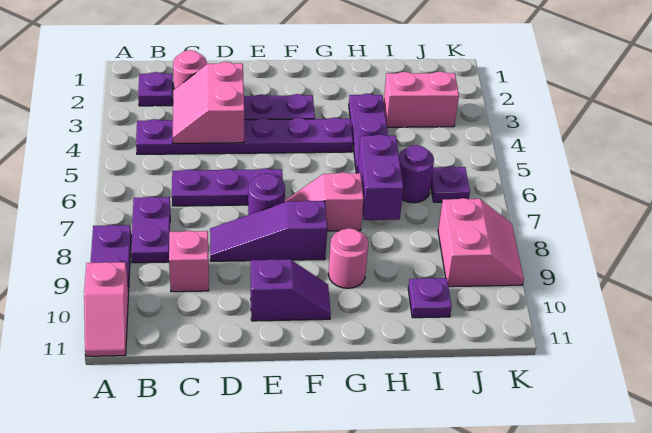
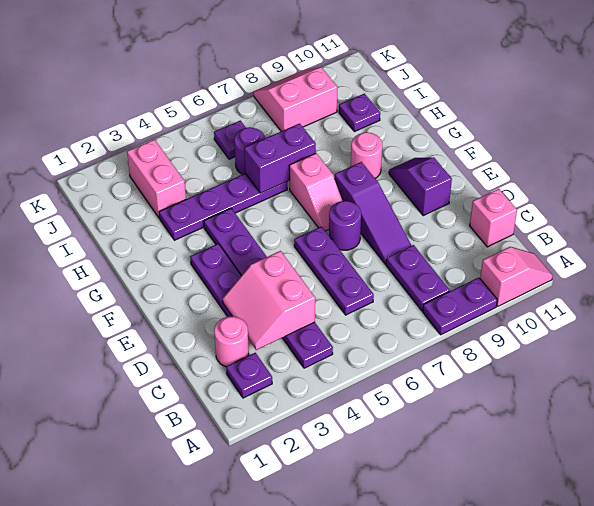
purple plate B7:B8 level 1 -> purple plate B8:C8 level 1
pink slope C3:D4 level 2 top D -> pink slope C3:D4 level 2 top 4
pink brick C9 level 1 -> pink brick C11 level 1

